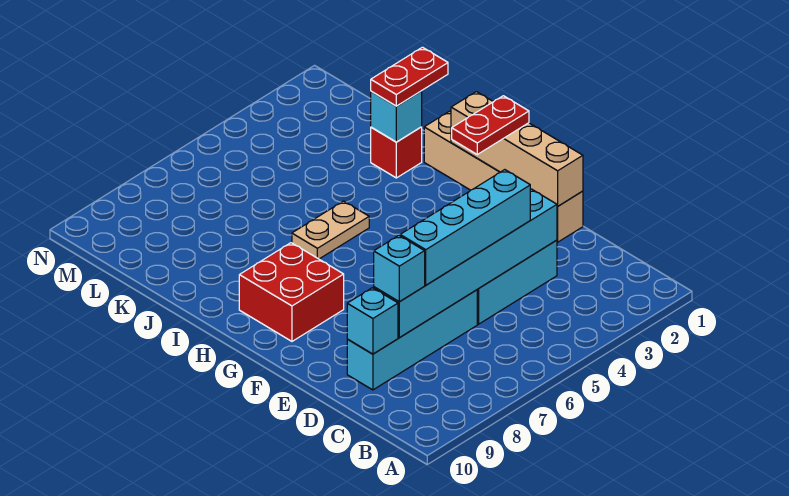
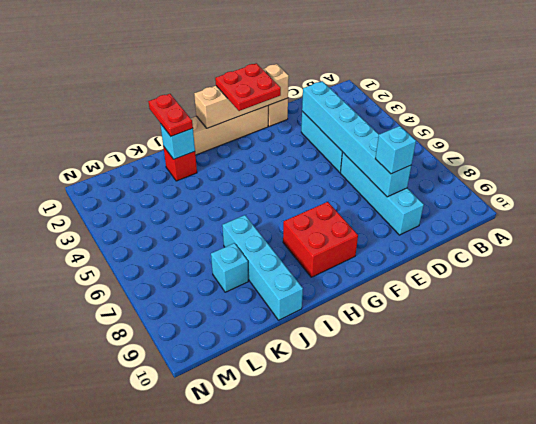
cyan brick D4:D7 level 3 -> cyan brick J7:J10 level 1
cyan brick D9 level 2 -> cyan brick K8 level 1
red plate G1:G2 level 3 -> red plate F1:G2 level 3
tan plate I5:I6 level 1 -> none

